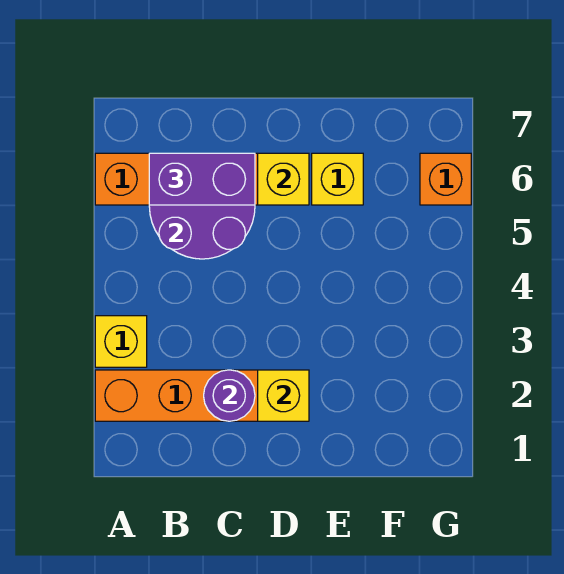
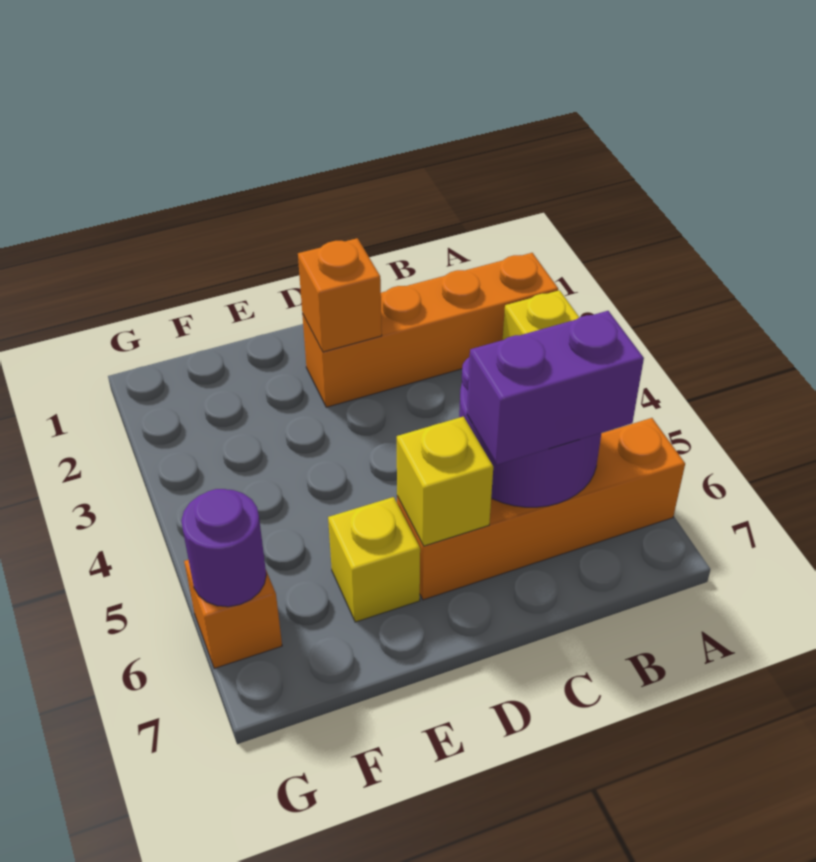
purple round brick C2 level 2 -> purple round brick G6 level 2
yellow brick D2 level 2 -> orange brick D2 level 2

